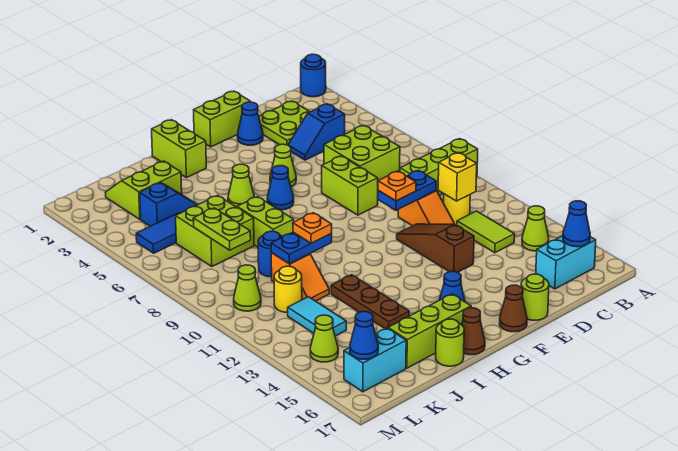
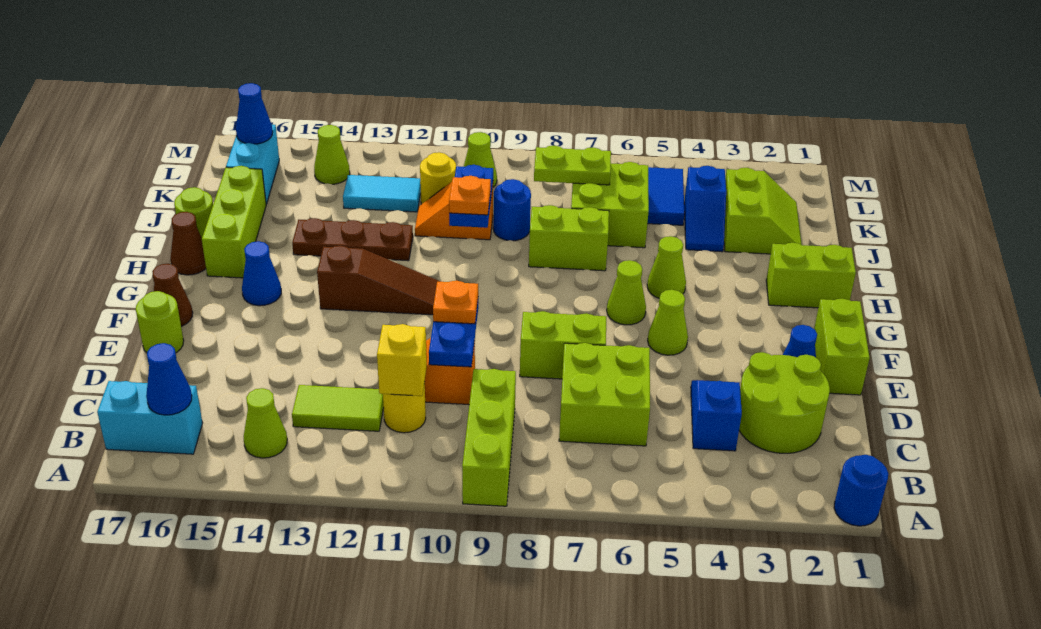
cyan brick B16:C16 level 1 -> cyan brick B16:B17 level 1
lime plate C2:D3 level 1 -> lime round brick C2:D3 level 1
brown slope E11:E13 level 1 top 13 -> brown slope G11:G13 level 1 top 13
blue cone G6 level 1 -> lime cone G6 level 1

